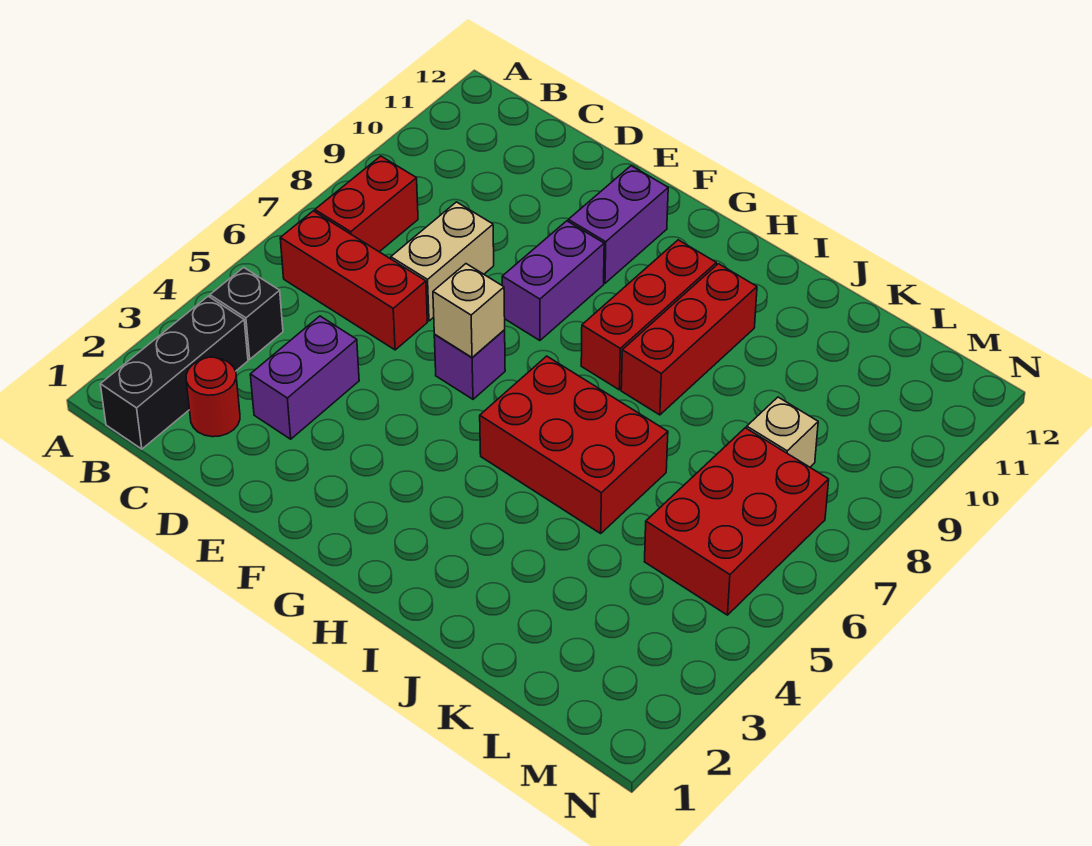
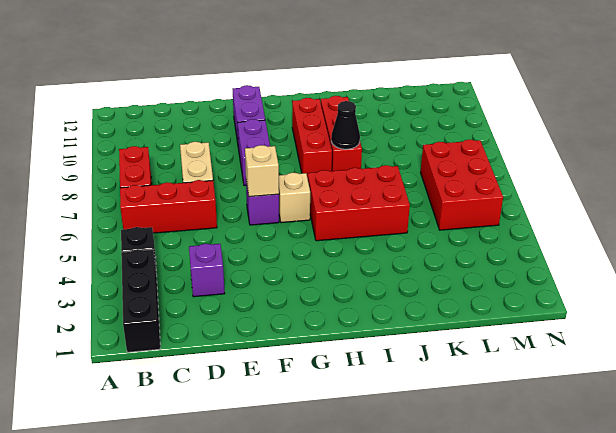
red round brick C2 level 1 -> none
purple brick D3:D4 level 1 -> purple brick D3 level 1
none -> black cone I8 level 2
tan brick L8 level 1 -> tan brick G6 level 1

